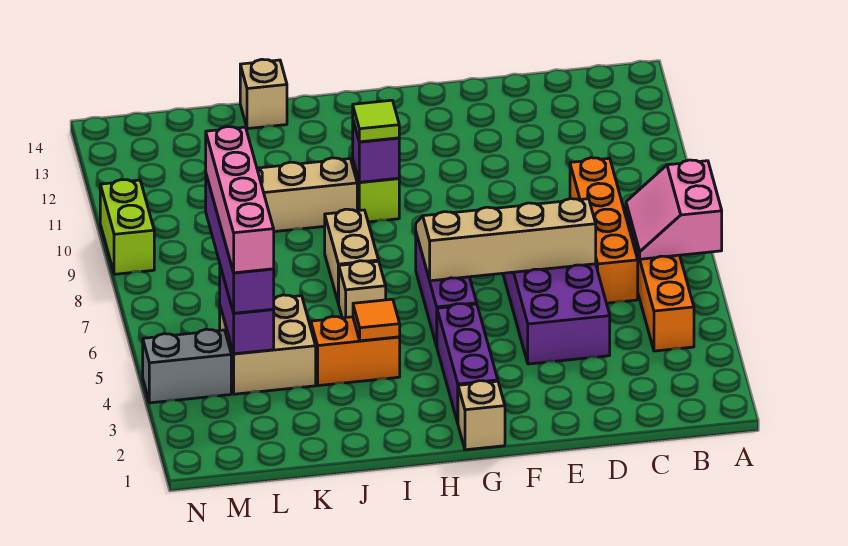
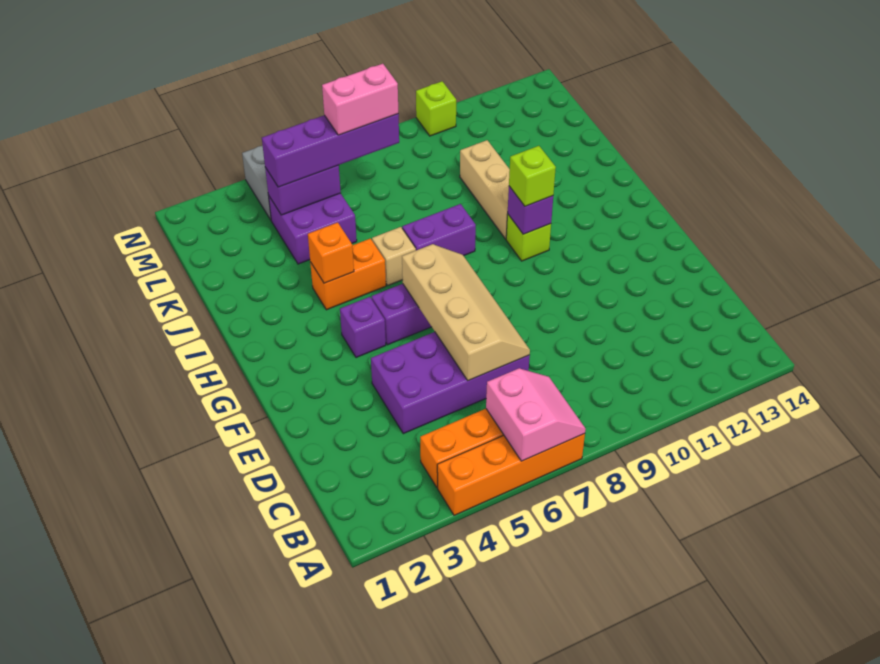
pink slope A6:B7 level 2 top A -> pink slope A6:B7 level 2 top 6
orange brick C6:C9 level 1 -> orange brick A4:A7 level 1
tan brick G1 level 1 -> none
purple brick G2:G4 level 1 -> purple brick G4 level 1
lime tile H10 level 3 -> lime brick H10 level 3
orange brick I4:J4 level 1 -> orange brick I4:I5 level 1
orange tile I4 level 2 -> orange brick I4 level 2
tan brick I7:I8 level 1 -> purple brick I7:I8 level 1
tan brick J14 level 1 -> none
tan brick K4:L5 level 1 -> purple brick K4:L5 level 1
pink brick L4:L7 level 4 -> pink brick L6:L7 level 4
lime brick N9:N10 level 1 -> lime brick N10 level 1

